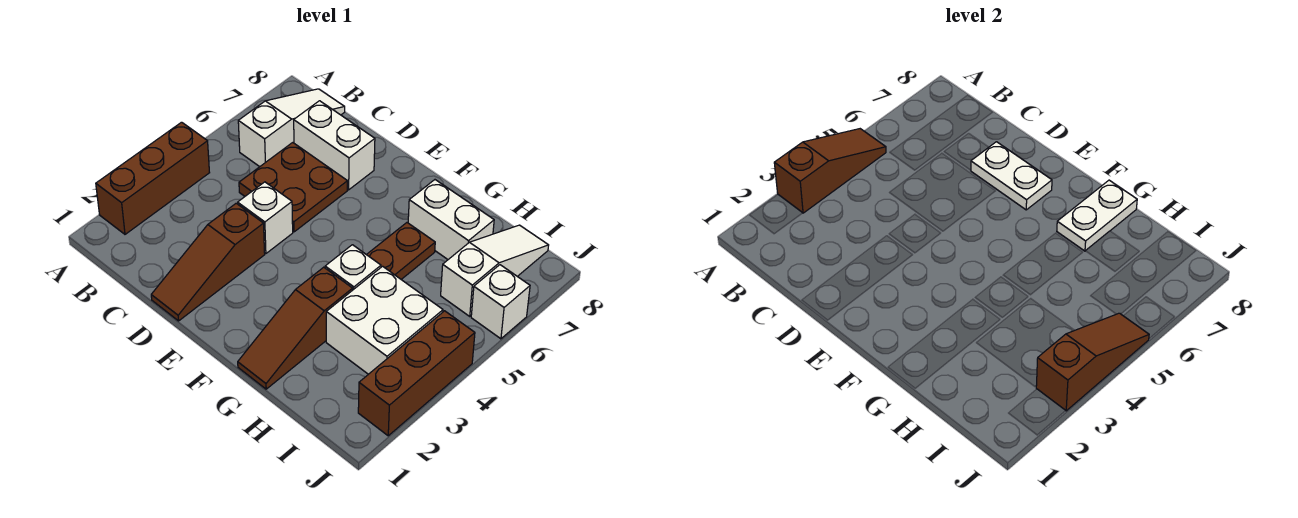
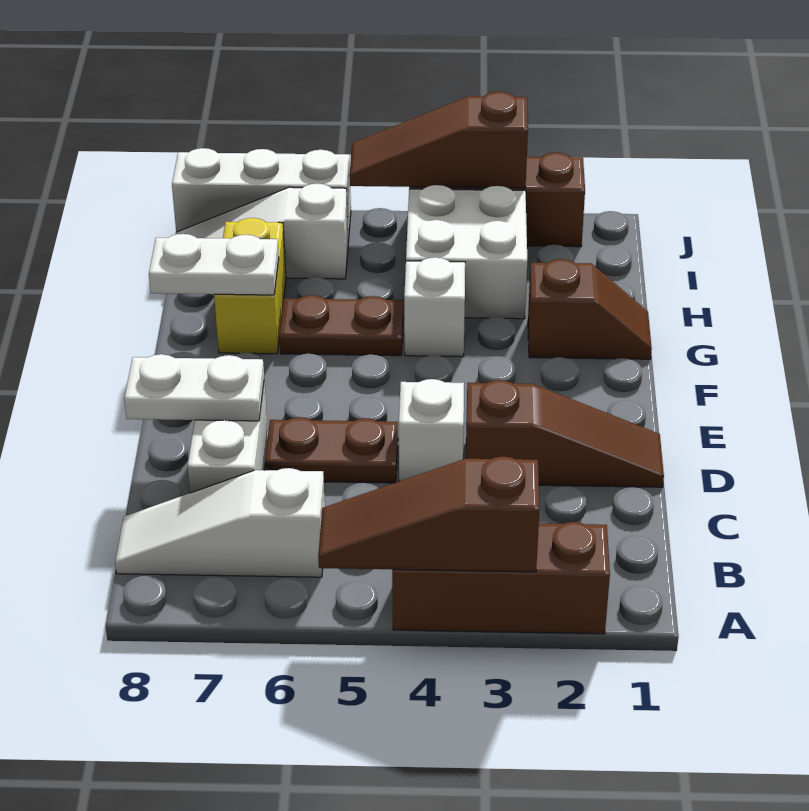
brown plate C5:D6 level 1 -> brown plate D5:D6 level 1
white plate D7:E7 level 2 -> white plate D7:D8 level 2
brown slope G1:G3 level 1 top 3 -> brown slope G1:G2 level 1 top 2
white brick G7:H7 level 1 -> yellow brick G7:H7 level 1
white brick J6 level 1 -> white brick J6:J8 level 1

